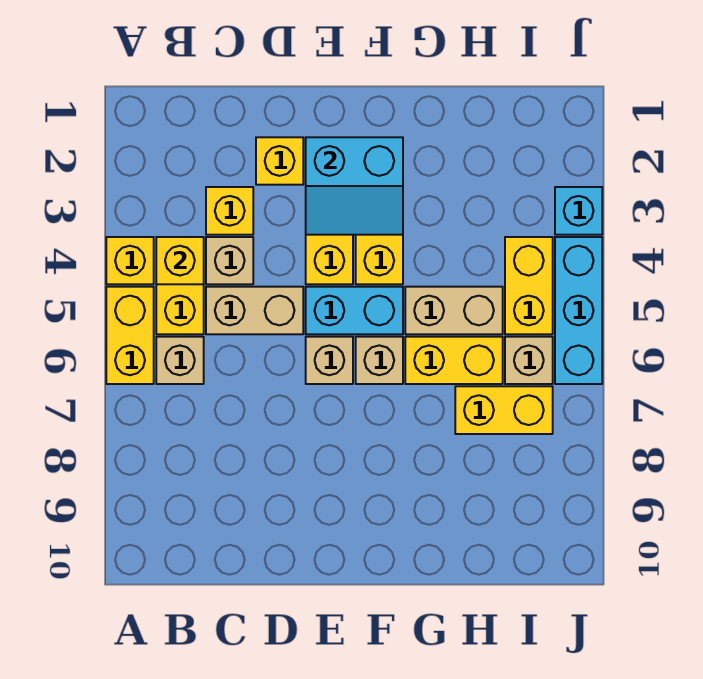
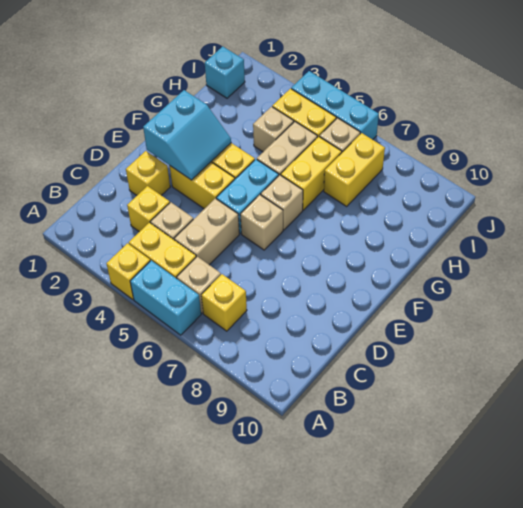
yellow brick A5:A6 level 1 -> cyan brick A5:A6 level 1
yellow brick B4 level 2 -> yellow brick B7 level 1
none -> tan brick H4 level 1
cyan brick J3 level 1 -> cyan brick I1 level 1

